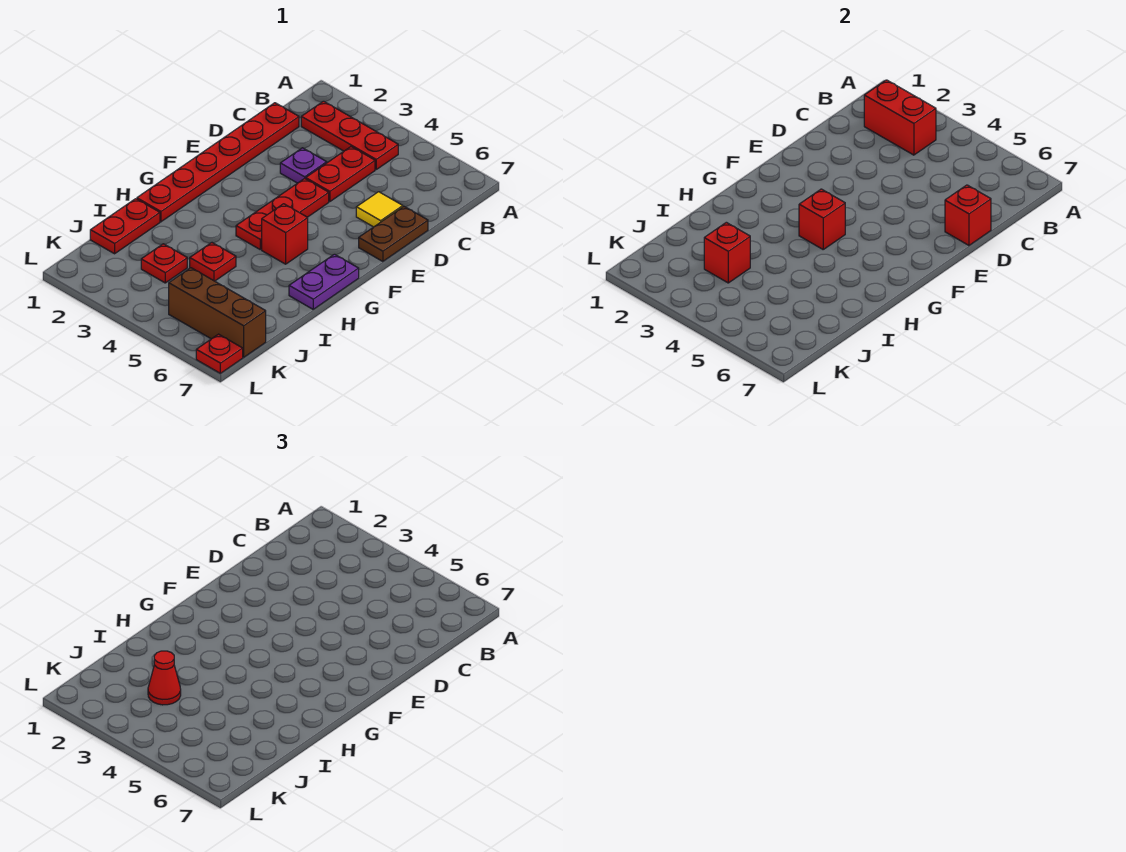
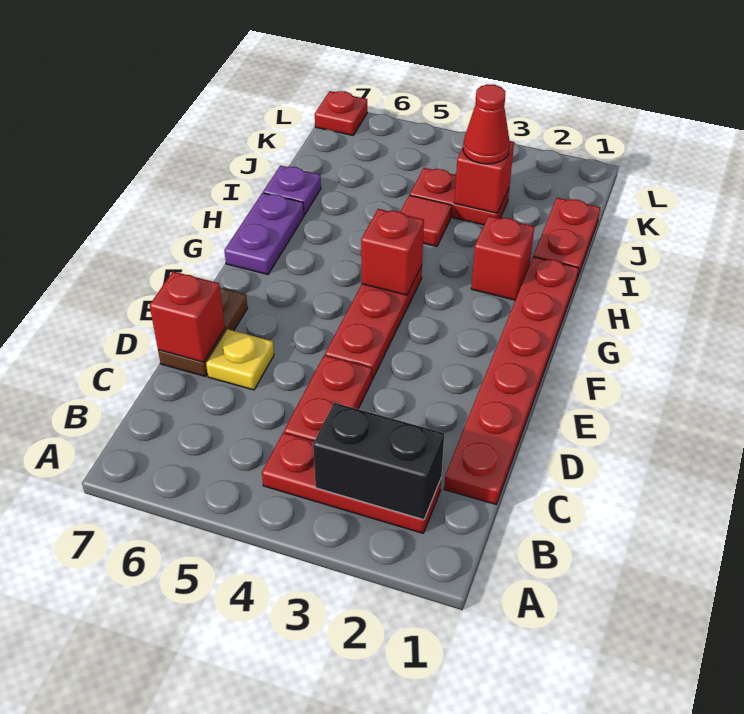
red brick B2:B3 level 2 -> black brick B2:B3 level 2
purple plate D3 level 1 -> purple plate I7 level 1
yellow tile D6 level 1 -> yellow plate D6 level 1
red brick G5 level 1 -> red brick H2 level 1
red plate I4 level 1 -> red tile I4 level 1
red plate J3 level 1 -> red plate J3:J4 level 1
brown brick K5:K7 level 1 -> none

